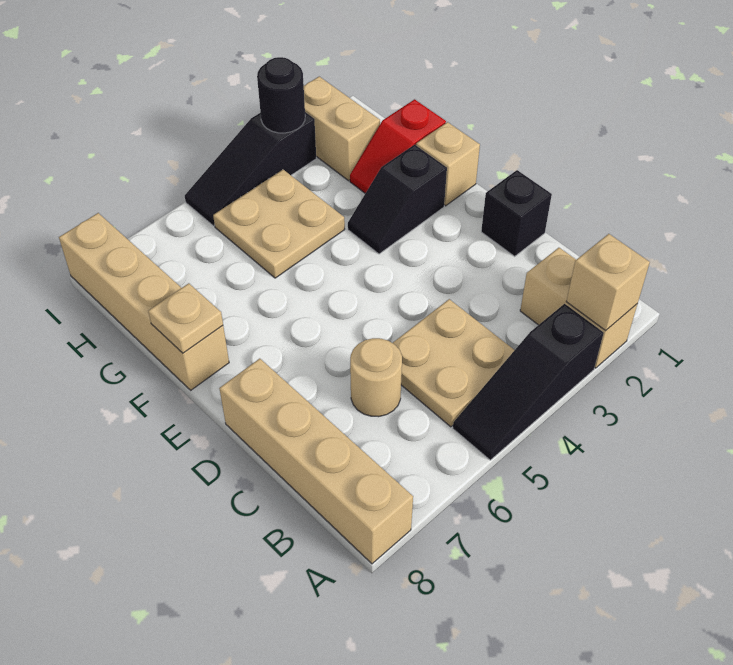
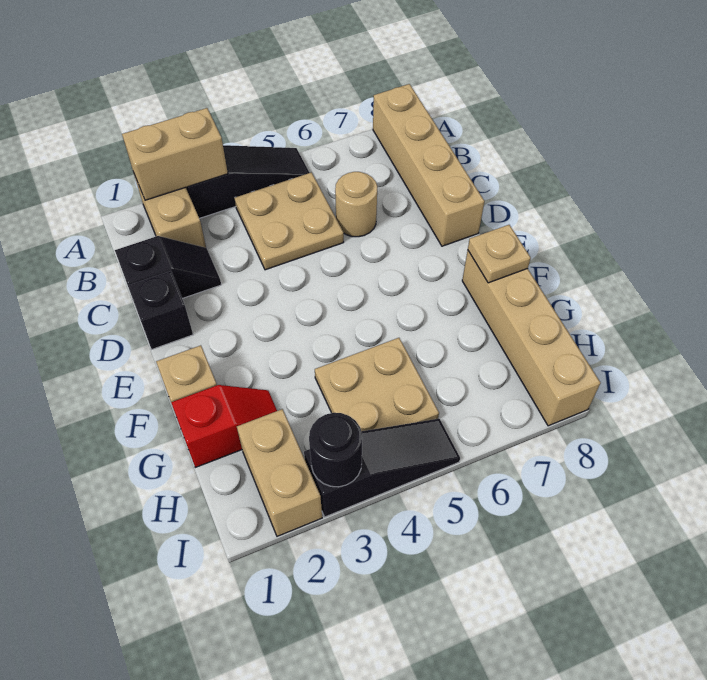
tan brick A2 level 2 -> tan brick A2:A3 level 2
black slope F2:F3 level 1 top 2 -> black slope C1:C2 level 1 top 1

